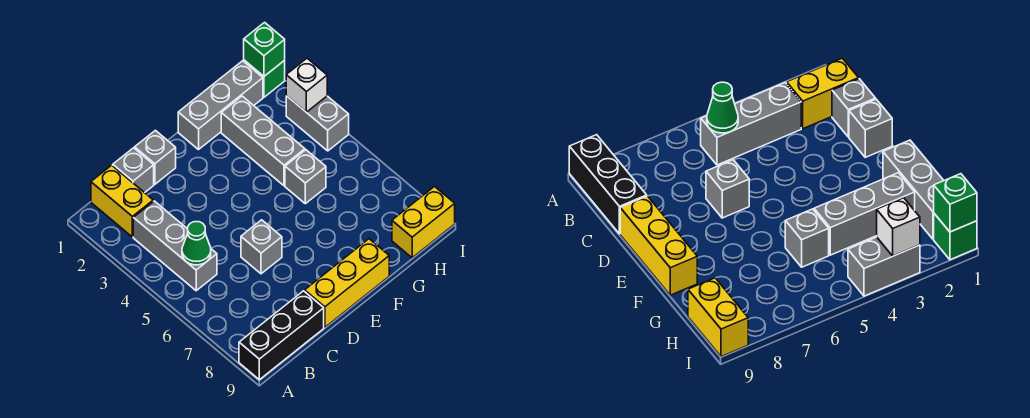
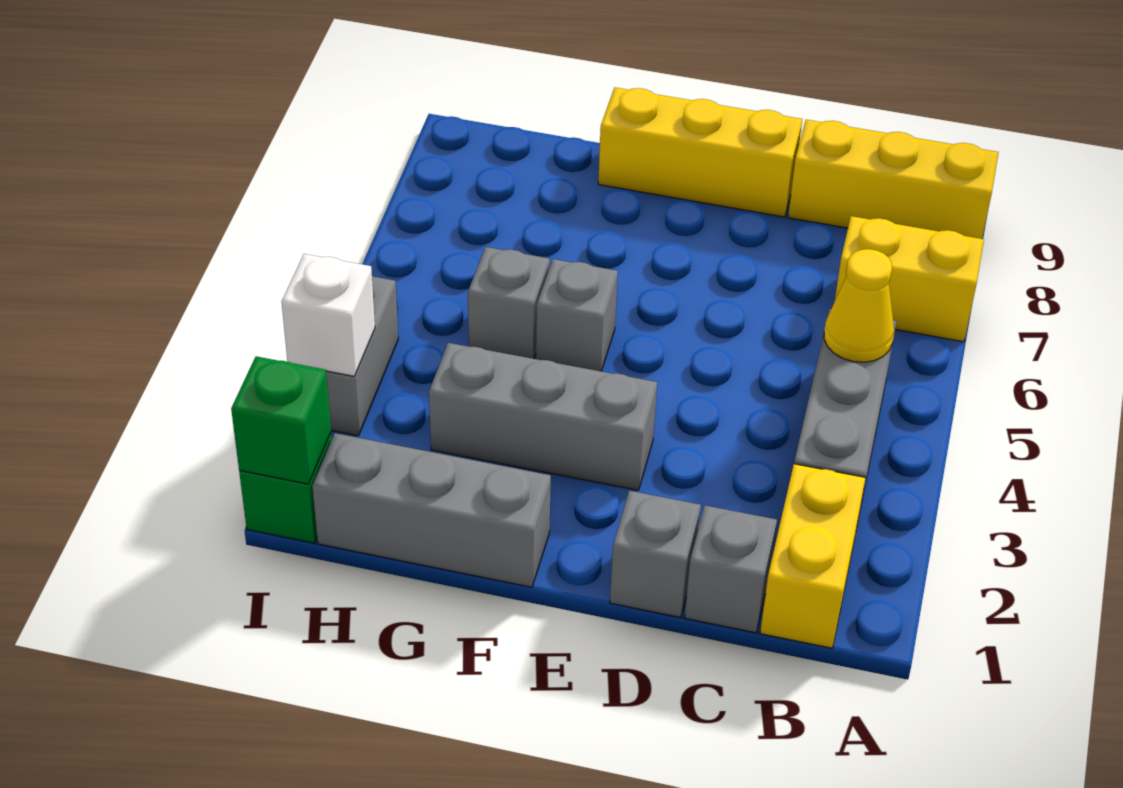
black brick A9:C9 level 1 -> yellow brick A9:C9 level 1
green cone B5 level 2 -> yellow cone B5 level 2
grey brick D6 level 1 -> grey brick F5 level 1
grey brick G2:G4 level 1 -> grey brick E3:G3 level 1
yellow brick H9:I9 level 1 -> yellow brick A7:B7 level 1

